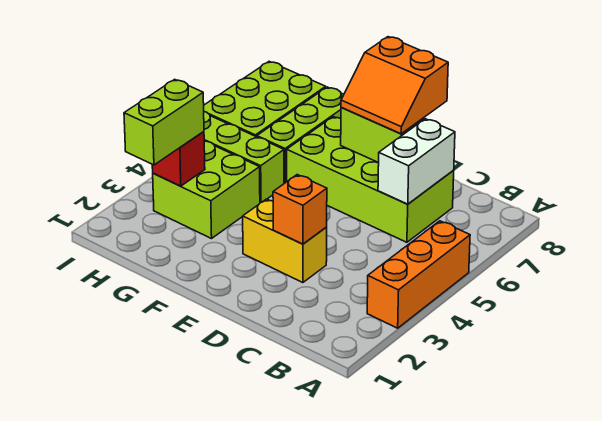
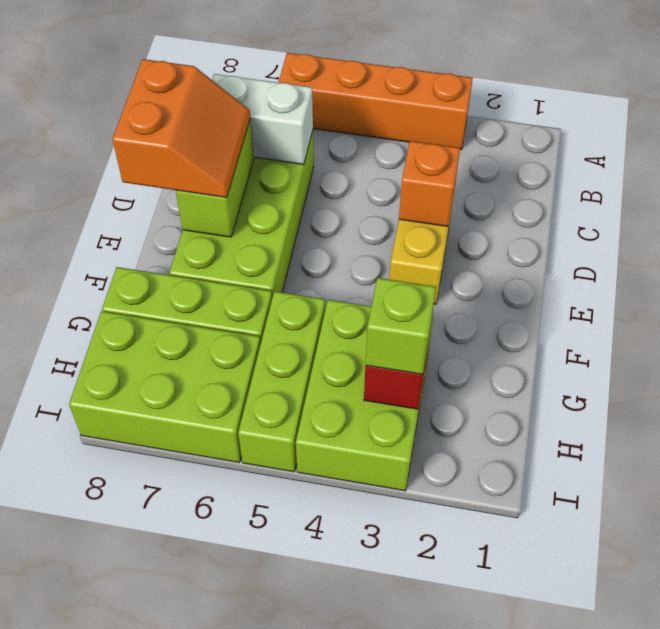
orange brick A3:A5 level 1 -> orange brick A3:A6 level 1
lime brick G3:H4 level 1 -> lime brick G3:I4 level 1
lime brick H2:H3 level 3 -> lime brick H3 level 3

